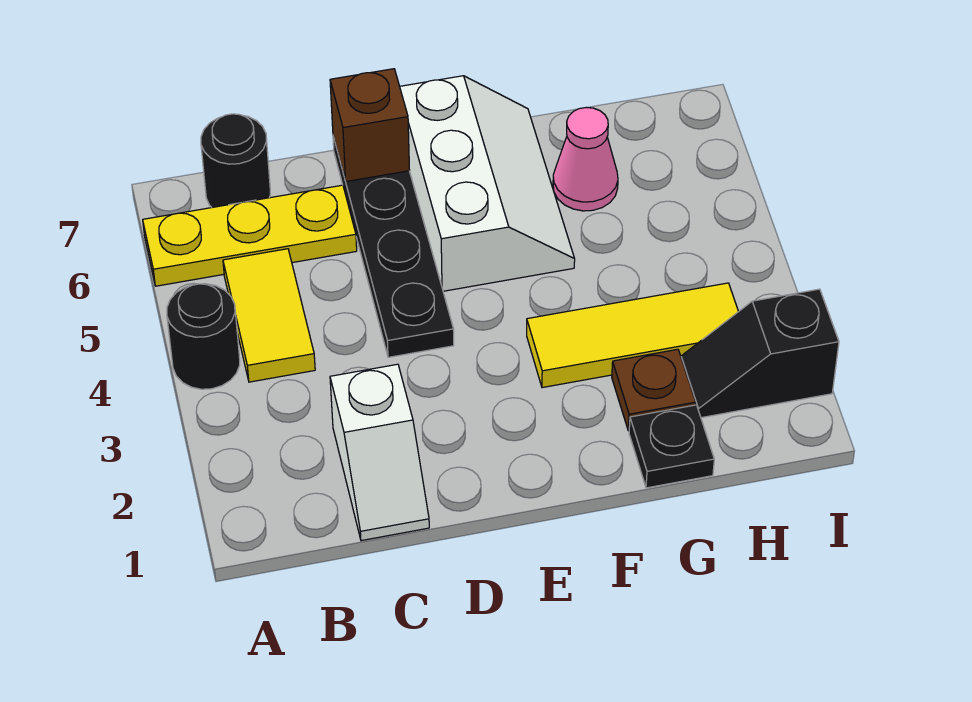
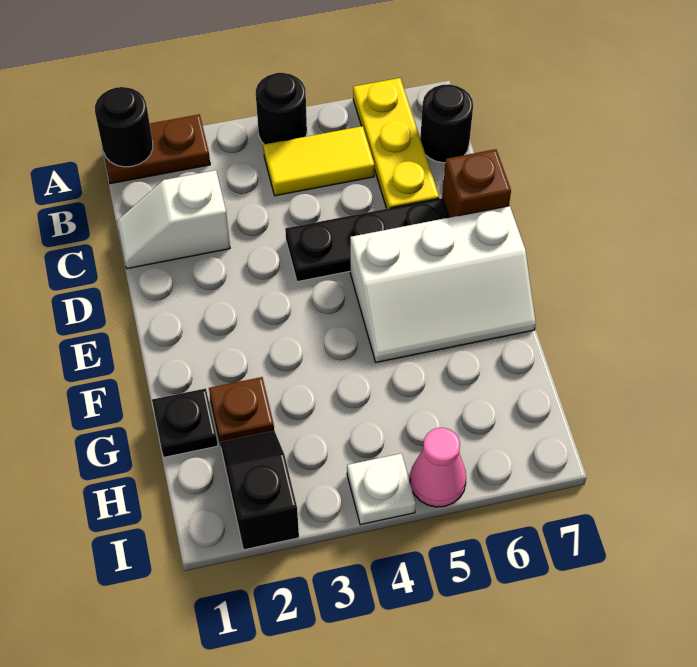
none -> brown plate A1:A2 level 1
none -> black round brick A1 level 2
yellow tile F3:H3 level 1 -> none
pink cone G6 level 1 -> pink cone I5 level 1
none -> white plate I4 level 1

